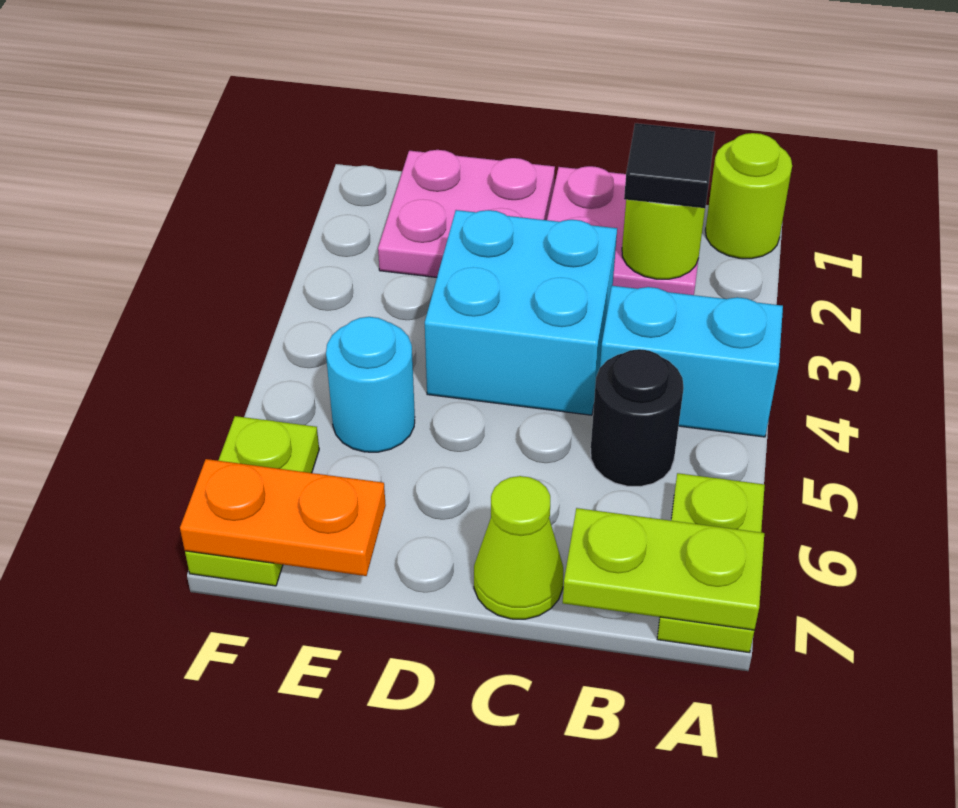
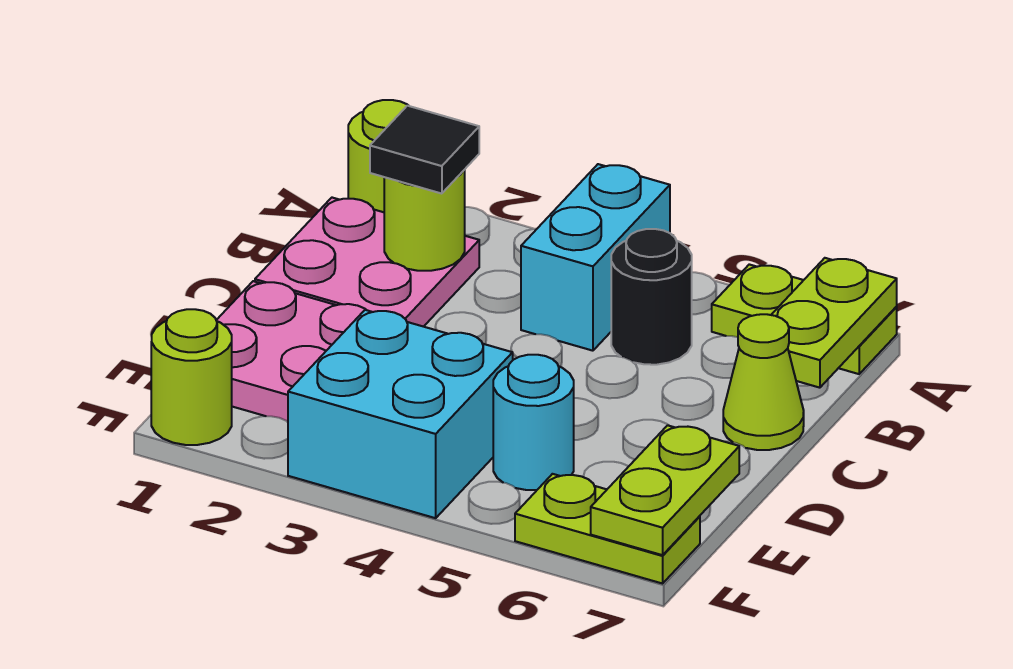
cyan brick C3:D4 level 1 -> cyan brick E3:F4 level 1
orange plate E7:F7 level 2 -> lime plate E7:F7 level 2
none -> lime round brick F1 level 1

